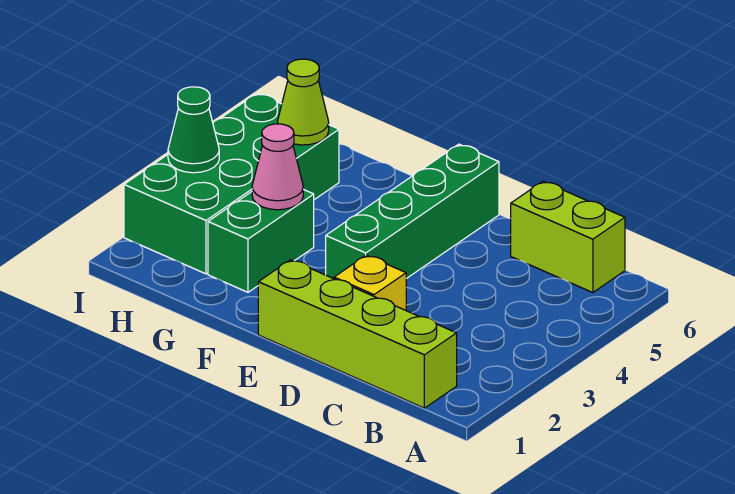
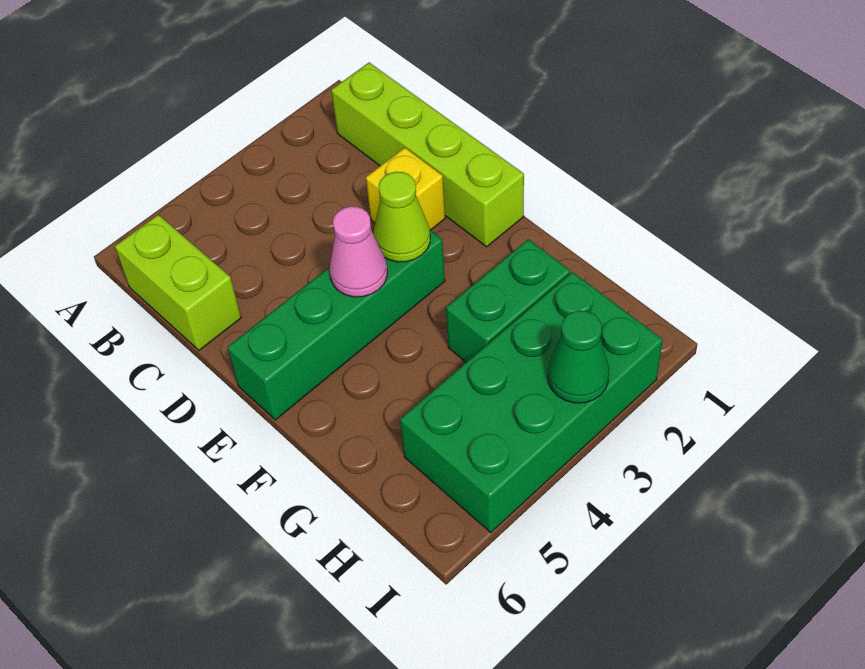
pink cone G3 level 2 -> pink cone E4 level 2
lime cone H5 level 2 -> lime cone E3 level 2

